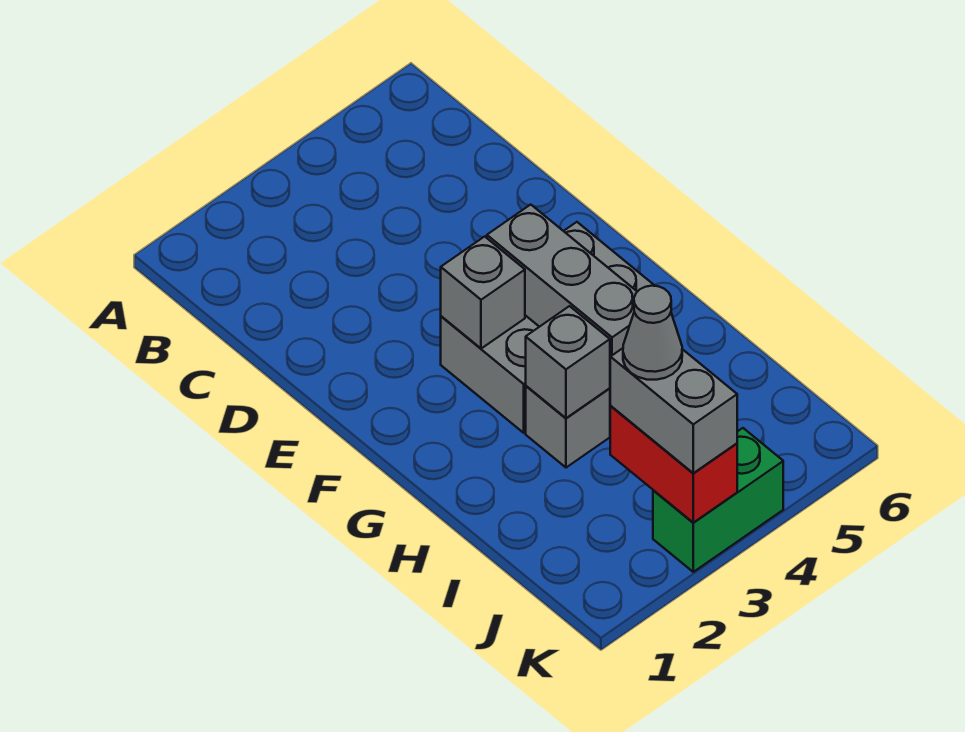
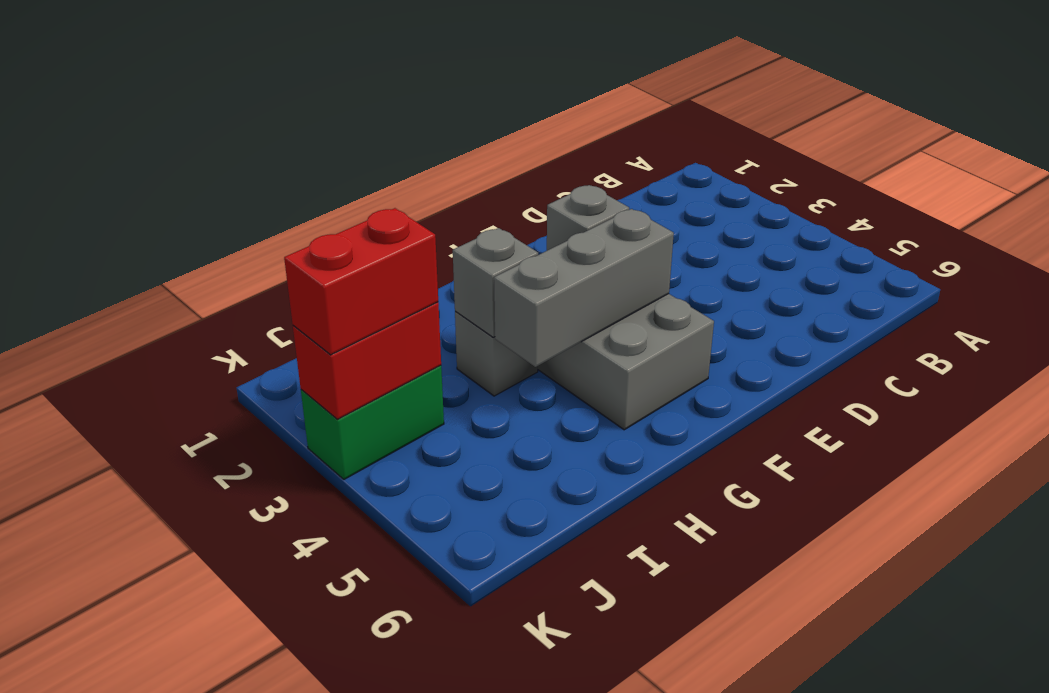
grey brick J3:K3 level 3 -> red brick J3:K3 level 3
grey cone J3 level 4 -> none
green brick K3:K4 level 1 -> green brick J3:K3 level 1

